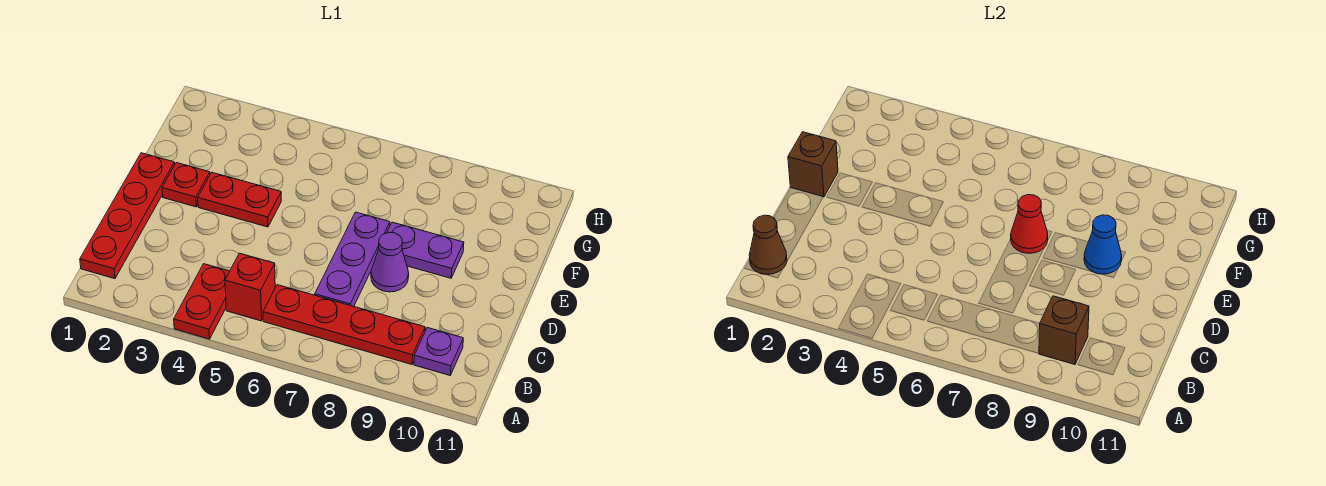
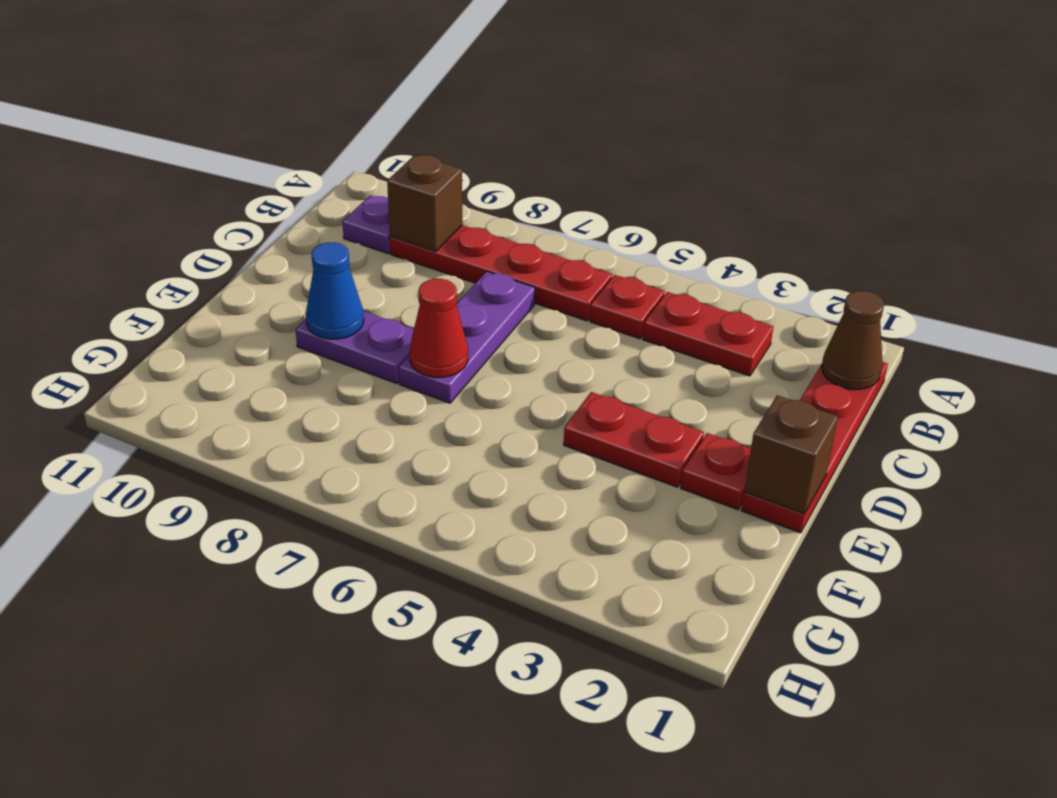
red plate A4:B4 level 1 -> red plate B3:B4 level 1
red brick B5 level 1 -> red plate B5 level 1
purple cone D8 level 1 -> none

